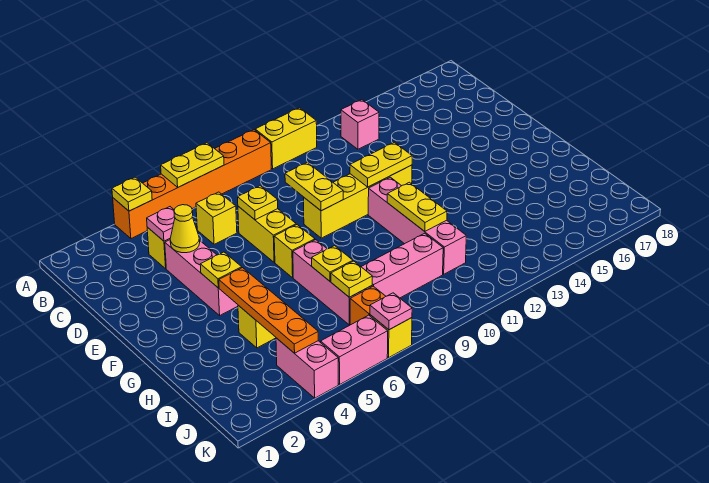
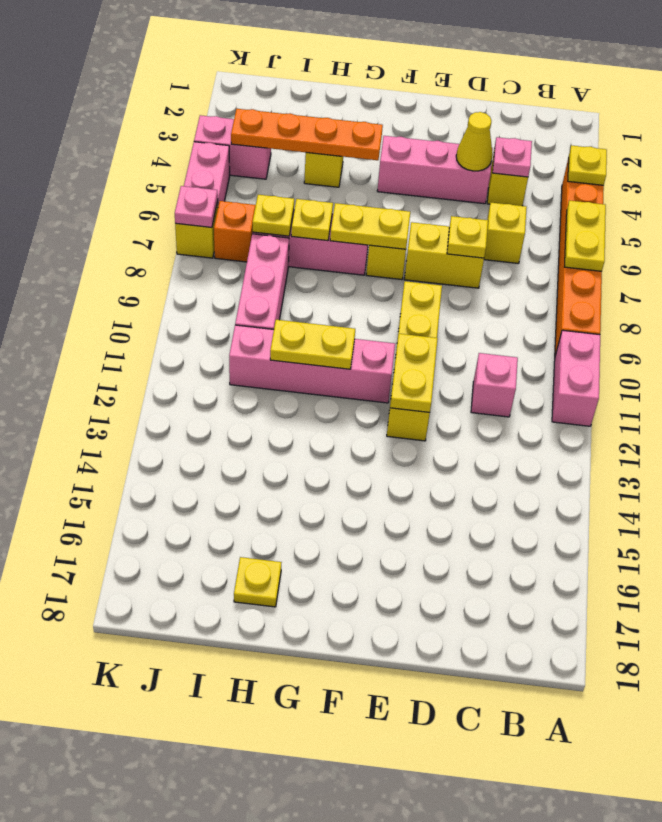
yellow brick A10:A11 level 1 -> pink brick A10:A11 level 1
pink brick B13 level 1 -> pink brick C11 level 1
yellow plate D9:E9 level 2 -> yellow plate F7:G7 level 2
yellow plate F4 level 2 -> yellow plate H17 level 1

